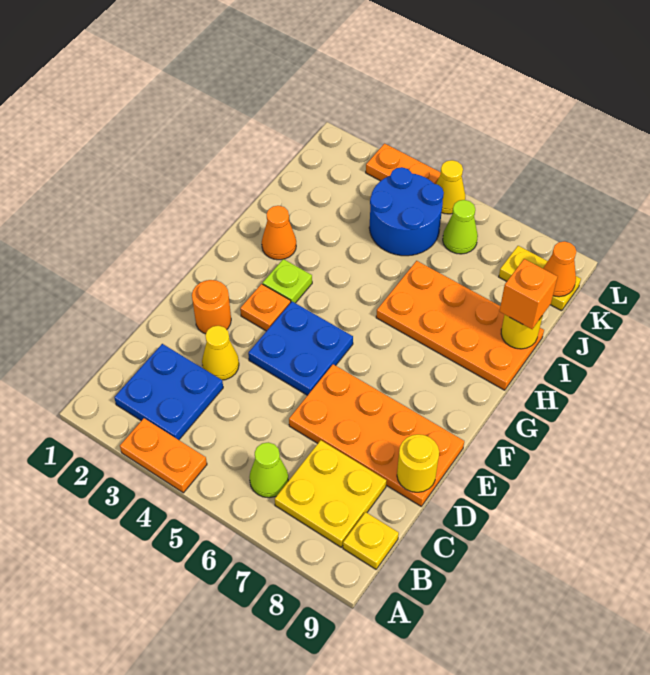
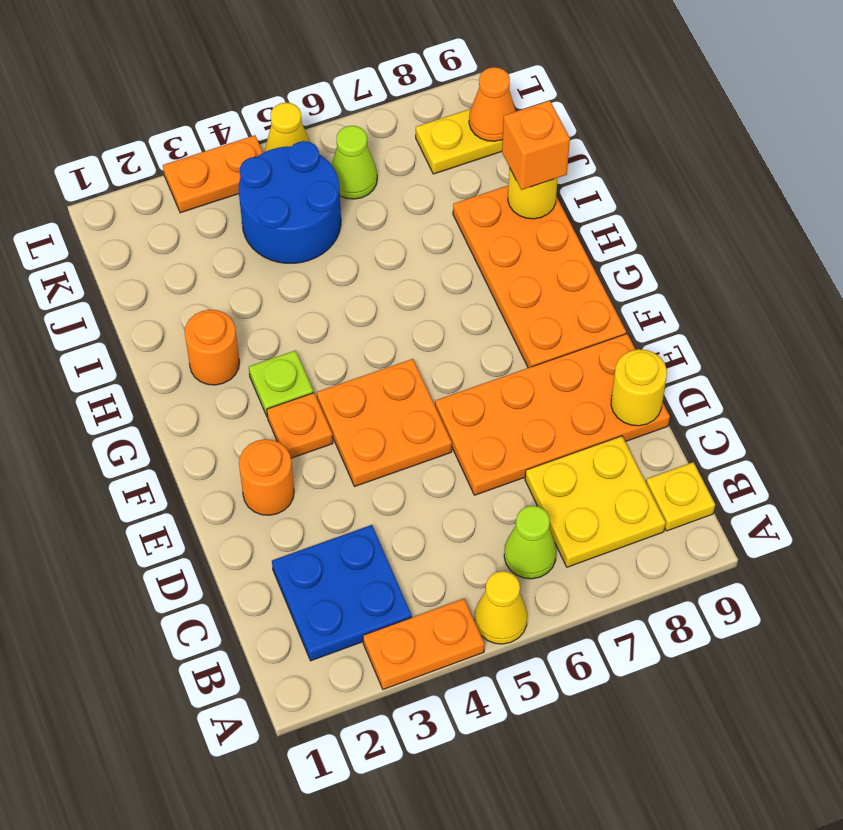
yellow cone D3 level 1 -> yellow cone A5 level 1
blue plate E4:F5 level 1 -> orange plate E4:F5 level 1
orange cone H2 level 1 -> orange round brick H2 level 1
orange plate H6:I9 level 1 -> orange plate F8:I9 level 1

